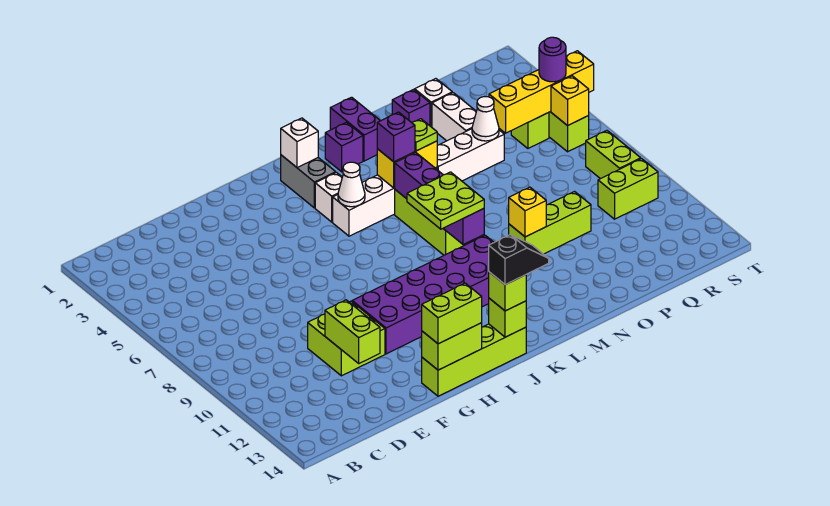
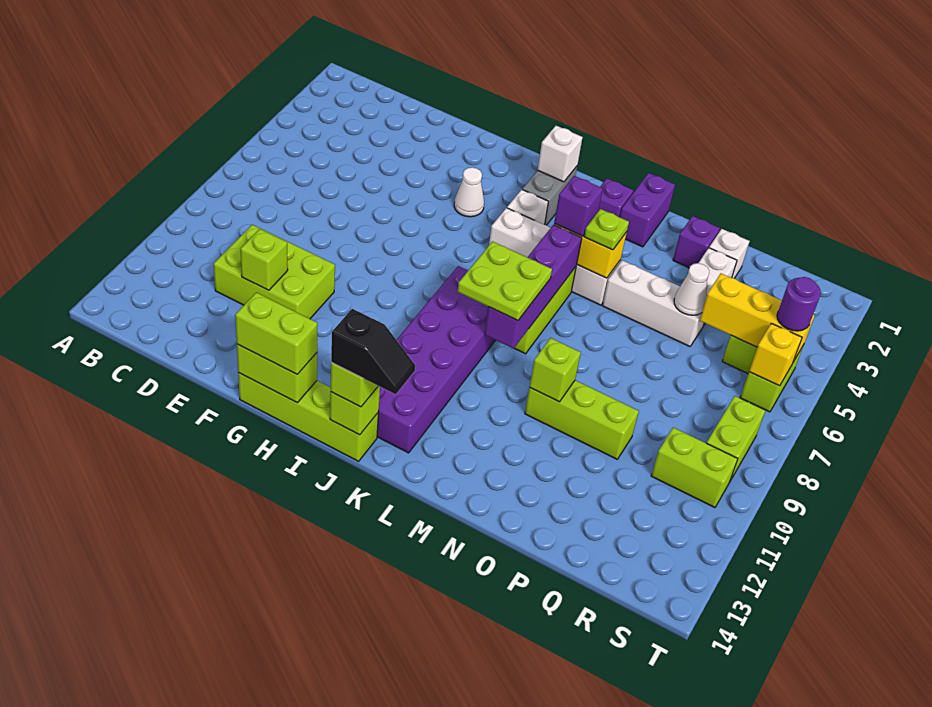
lime brick E10:F11 level 1 -> lime brick D10:F11 level 1
lime brick E11:E12 level 2 -> lime brick E11 level 2
purple brick G10:L11 level 1 -> purple brick J8:K13 level 1
white cone J5 level 2 -> white cone H4 level 1
yellow brick N10 level 2 -> lime brick N10 level 2
yellow brick Q5:T5 level 2 -> yellow brick Q5:S5 level 2

